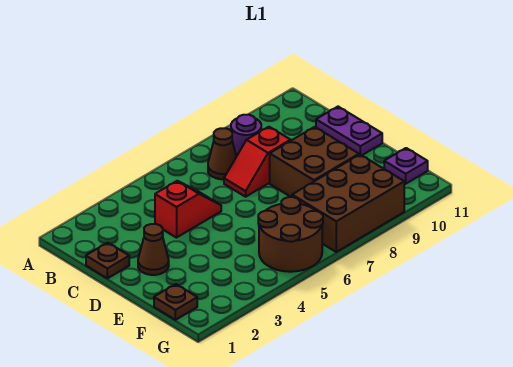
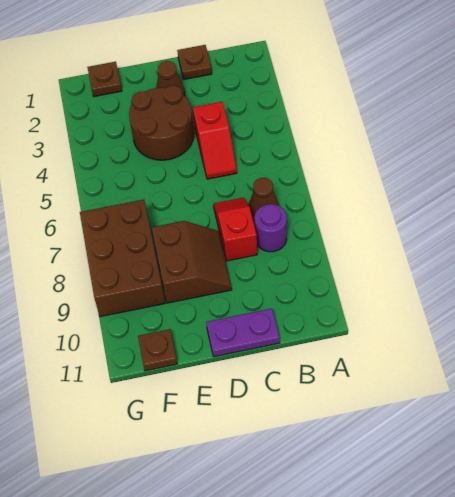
brown brick D8:E9 level 1 -> brown slope D8:E9 level 1 top E
brown round brick F5:G6 level 1 -> brown round brick D3:E4 level 1
purple plate F11 level 1 -> brown plate F11 level 1

